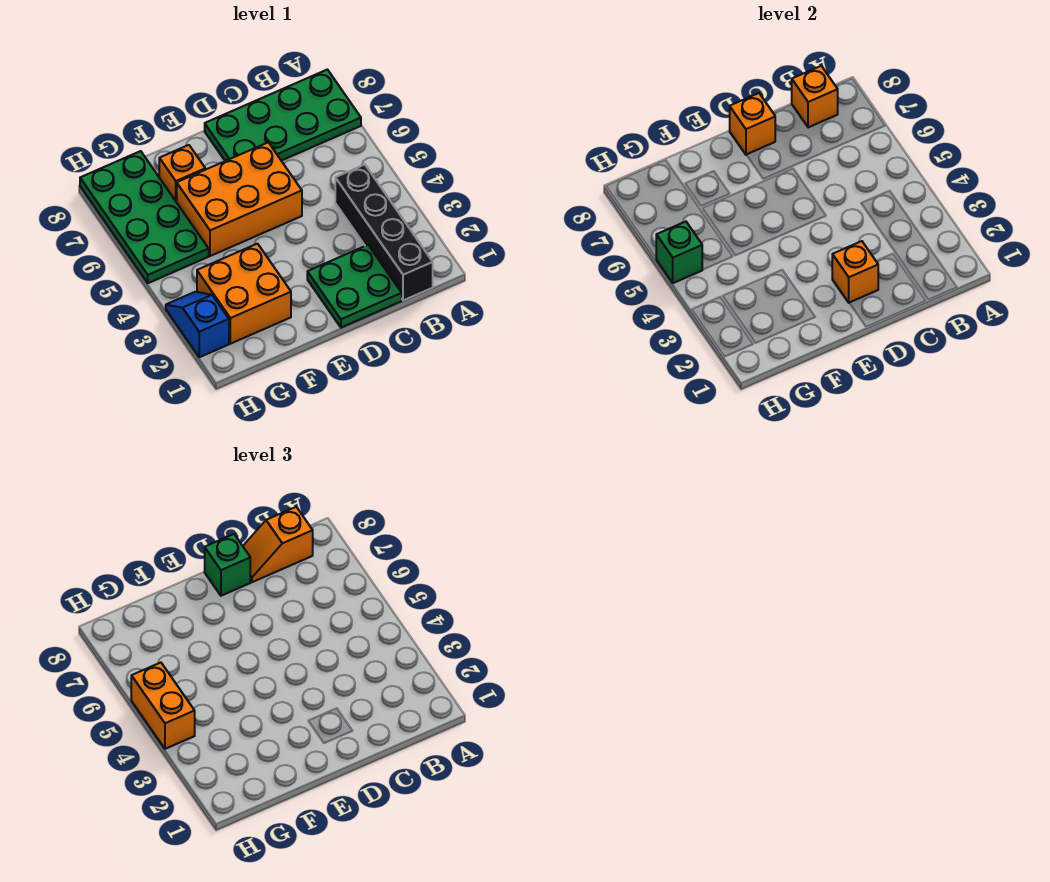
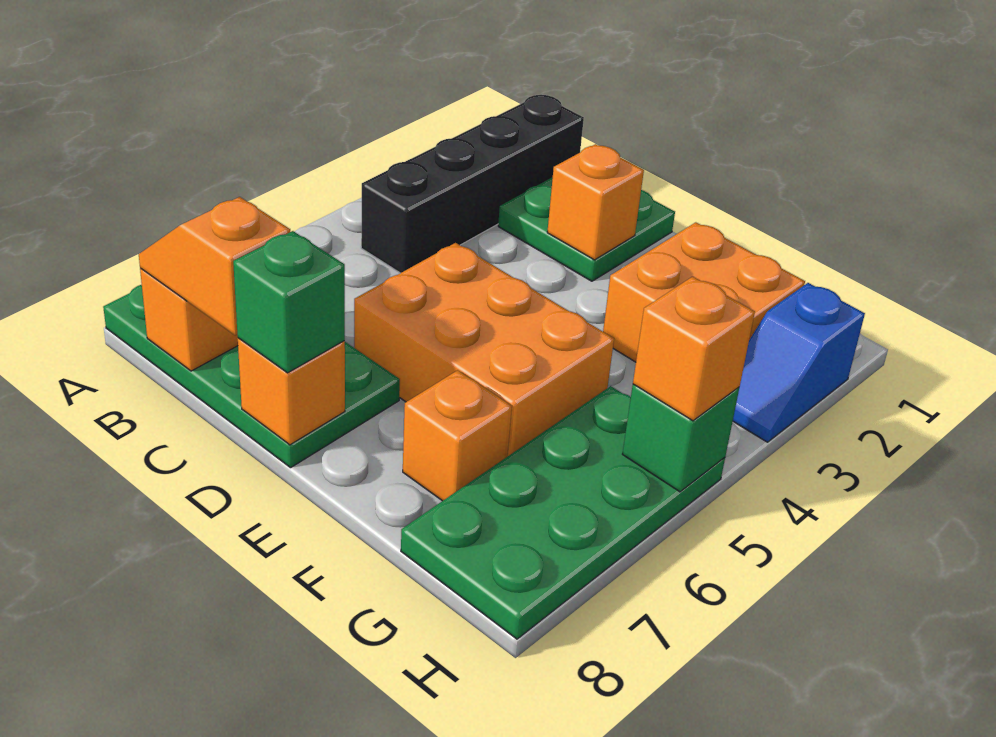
orange slope B8:C8 level 3 top B -> orange slope B8:C8 level 3 top C
orange brick H4:H5 level 3 -> orange brick H5 level 3

